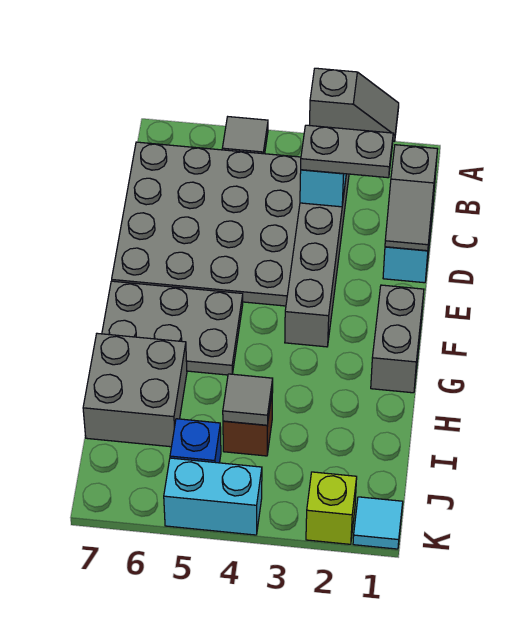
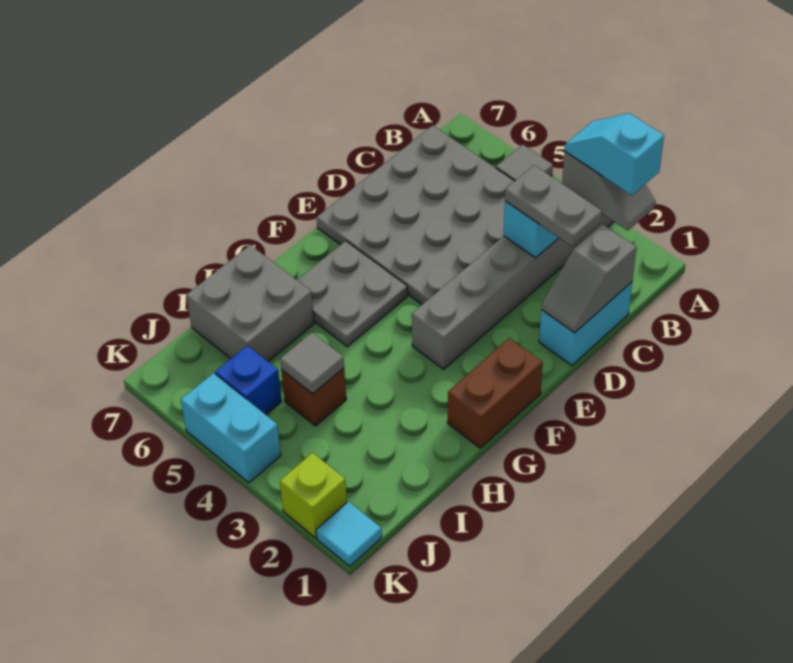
none -> cyan slope A2:A3 level 3 top 2
grey brick F1:G1 level 1 -> brown brick F1:G1 level 1
grey plate F5:G7 level 1 -> grey plate F5:G6 level 1

